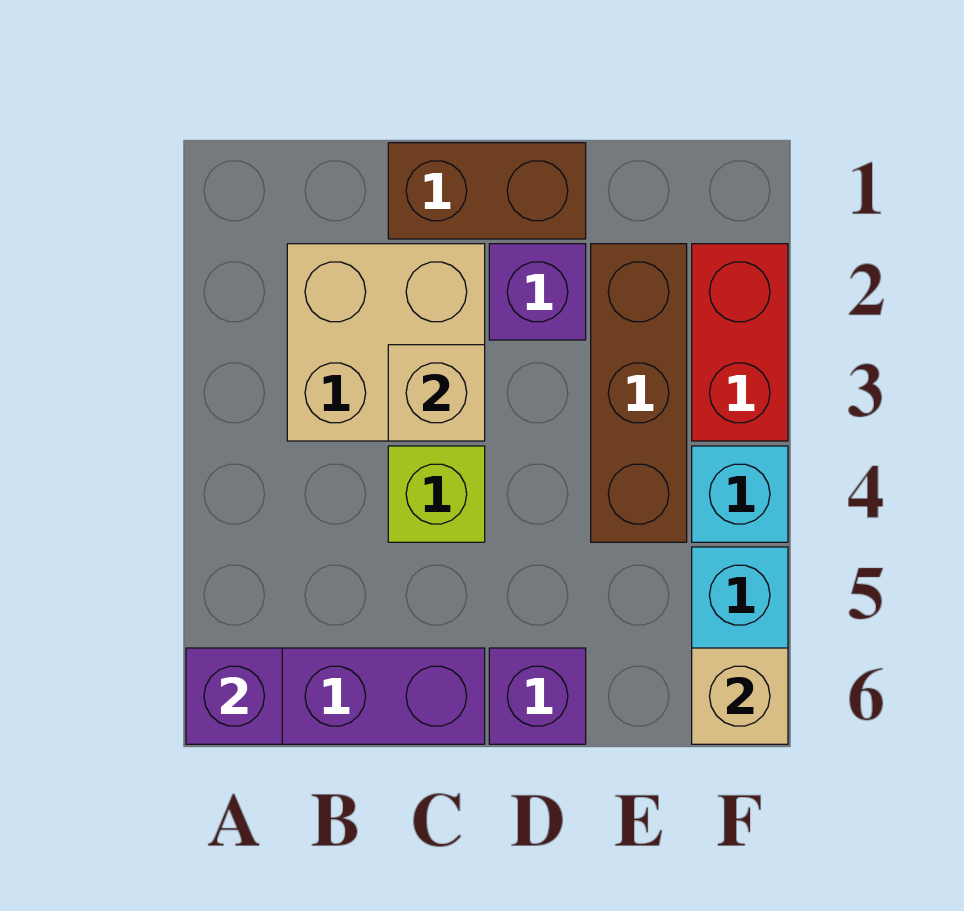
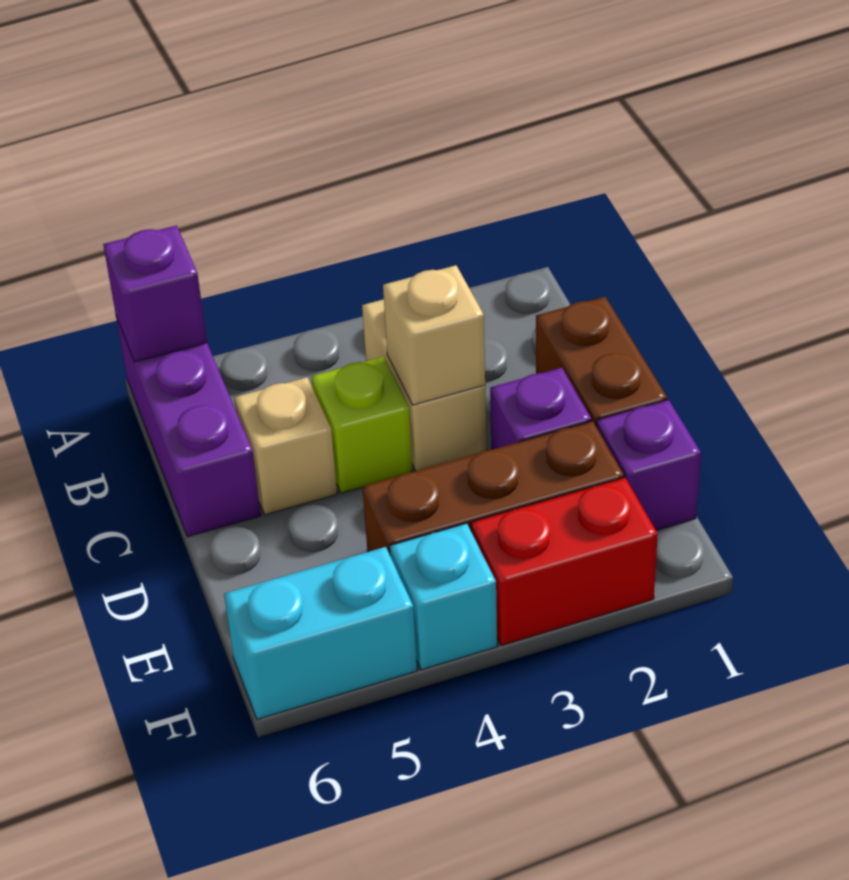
tan brick B2:C3 level 1 -> tan brick B3:C3 level 1
purple brick D6 level 1 -> purple brick E1 level 1
tan brick F6 level 2 -> tan brick C5 level 1

